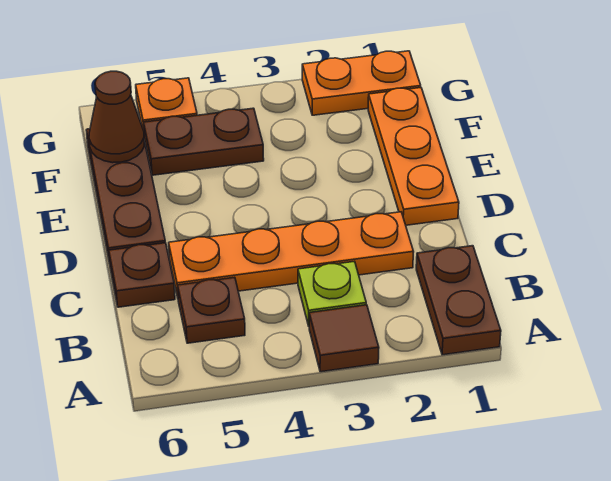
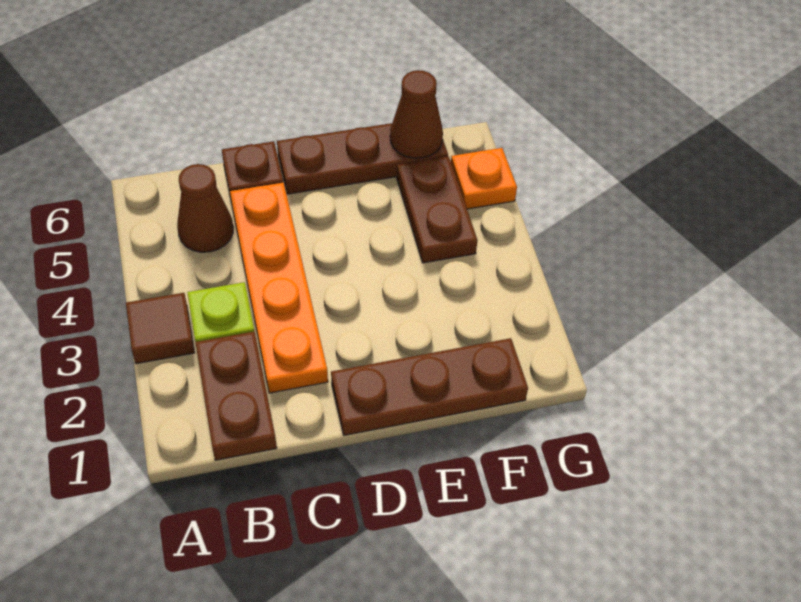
brown plate A1:B1 level 1 -> brown plate B1:B2 level 1
brown plate B5 level 1 -> brown cone B5 level 1
orange plate D1:F1 level 1 -> brown plate D1:F1 level 1
orange plate G1:G2 level 1 -> none

